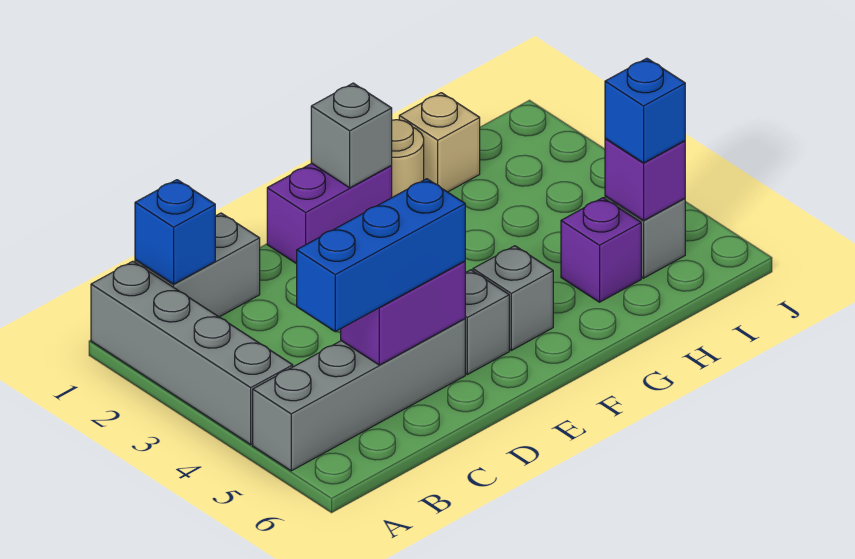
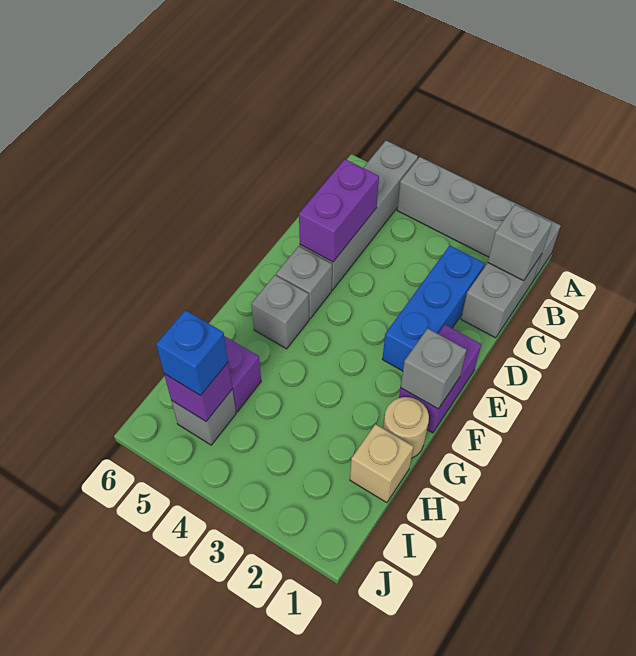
blue brick B1 level 2 -> grey brick B1 level 2
blue brick B5:D5 level 3 -> blue brick C2:E2 level 1

